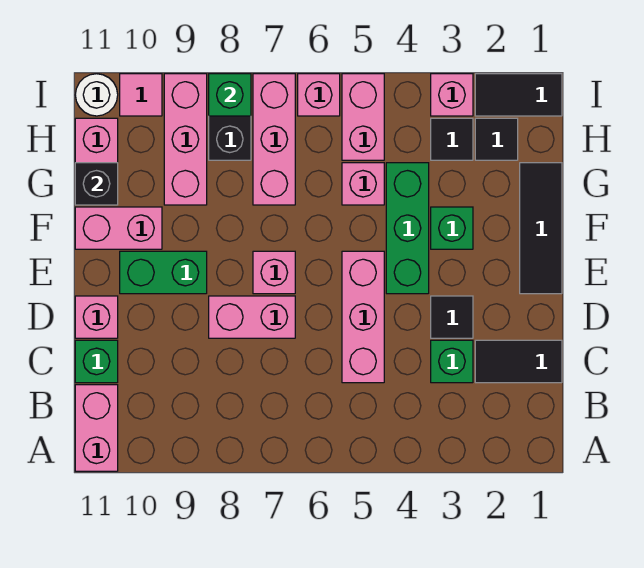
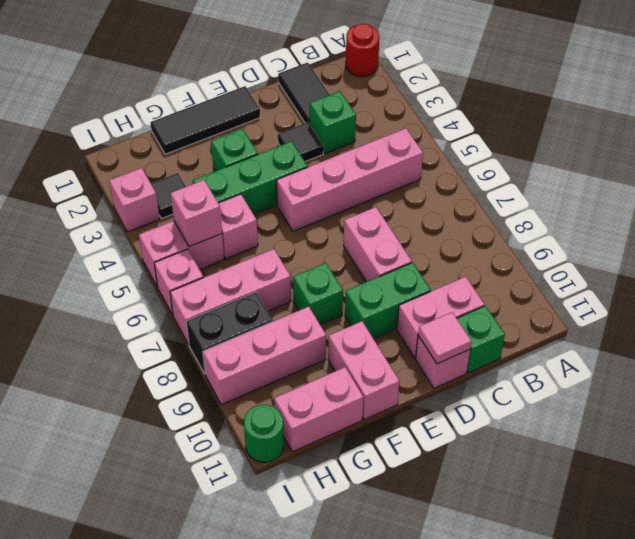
none -> red round brick A1 level 1
pink brick A11:B11 level 1 -> pink brick C10:D10 level 1
pink brick C5:E5 level 1 -> pink brick B5:E5 level 1
pink brick E7 level 1 -> pink brick H5 level 2
green brick E9:E10 level 1 -> green brick D9:E9 level 1
black brick G11 level 2 -> none
black tile H2 level 1 -> none
black tile I1:I2 level 1 -> none
green brick I8 level 2 -> green brick F8 level 1
pink tile I10 level 1 -> pink tile D11 level 2
white round brick I11 level 1 -> green round brick I11 level 1

